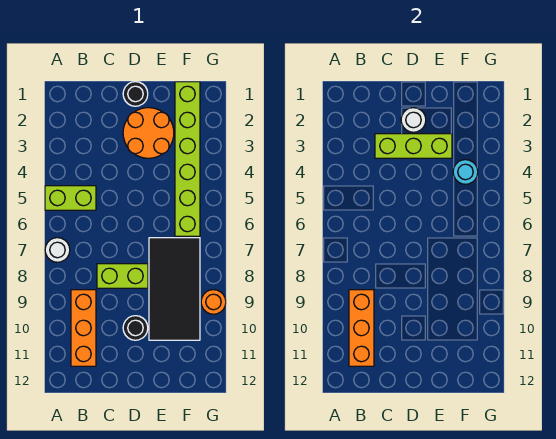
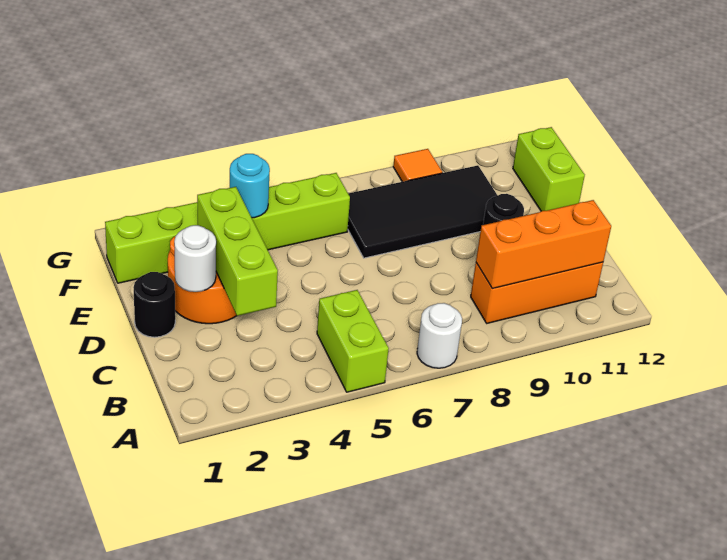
lime brick C8:D8 level 1 -> lime brick E12:F12 level 1
orange round brick G9 level 1 -> orange tile G9 level 1

